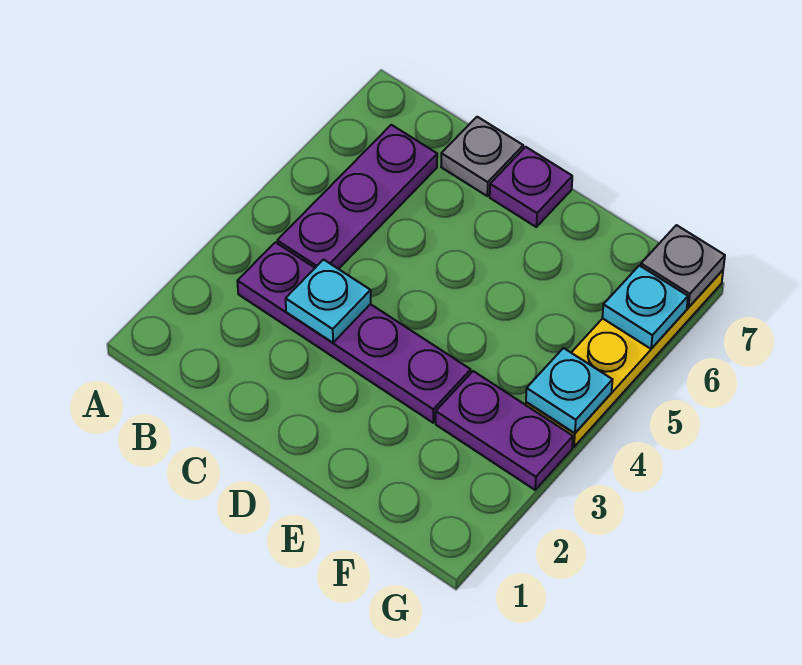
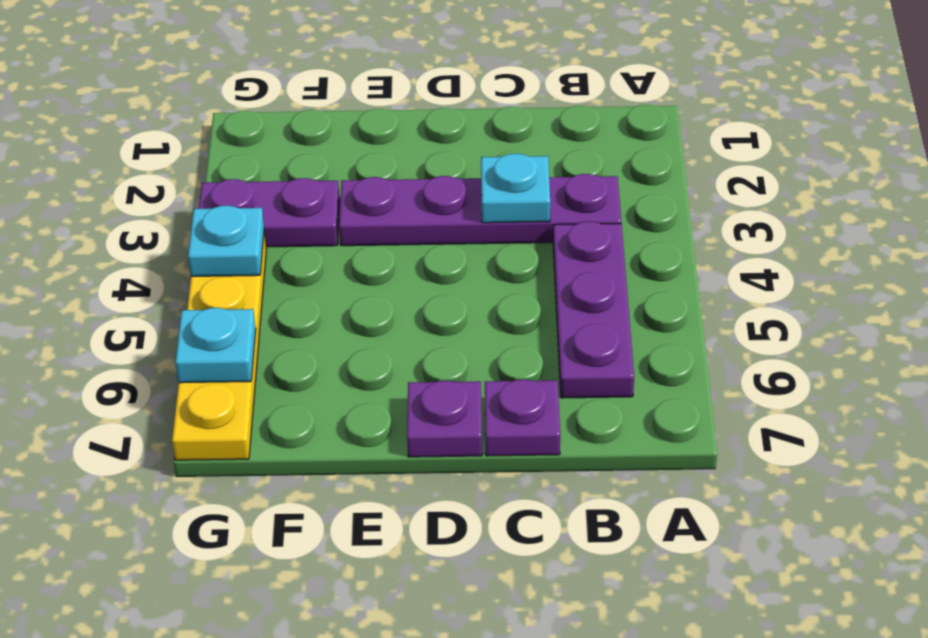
grey plate C7 level 1 -> purple plate C7 level 1
grey plate G7 level 2 -> none

